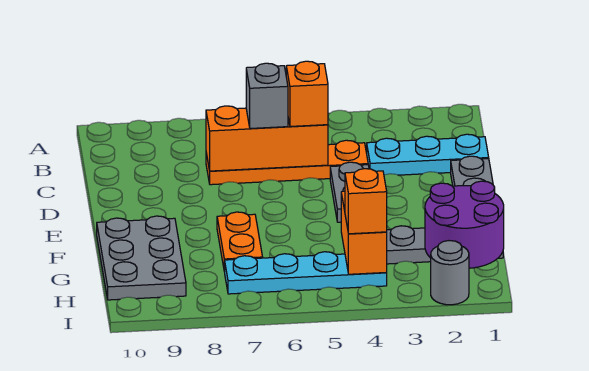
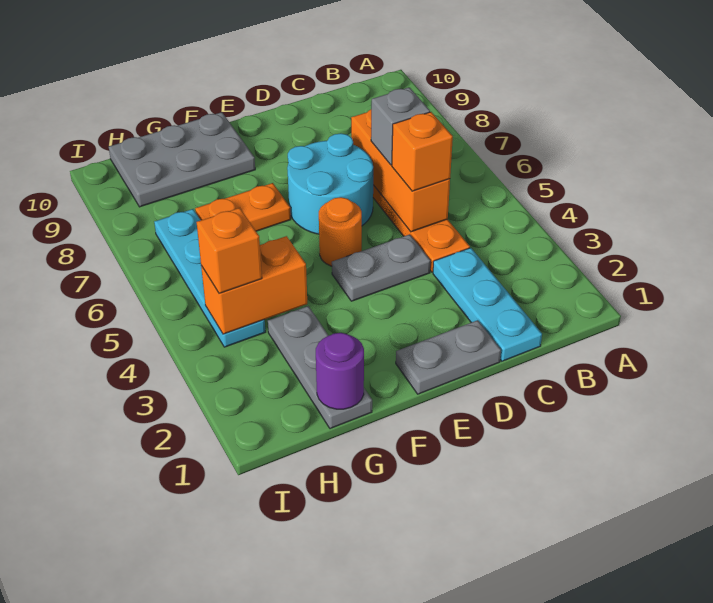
none -> cyan round brick D6:E7 level 1
none -> orange round brick E5 level 1
purple round brick G1:H2 level 2 -> purple round brick G1 level 2
grey round brick I2 level 1 -> none

